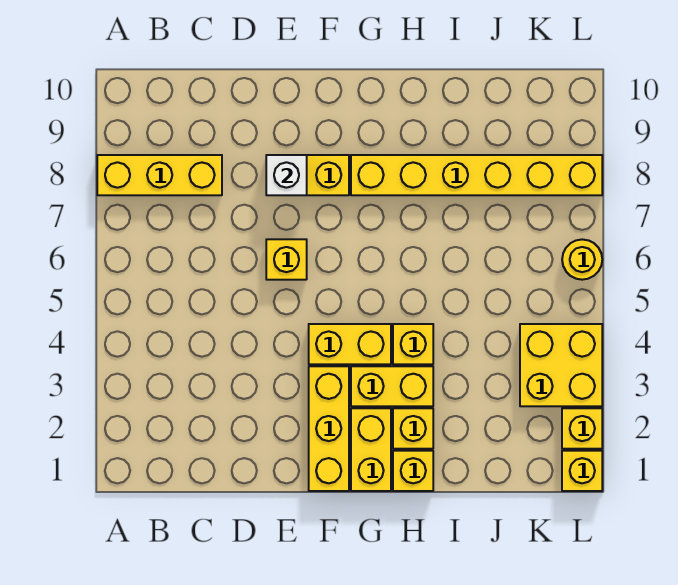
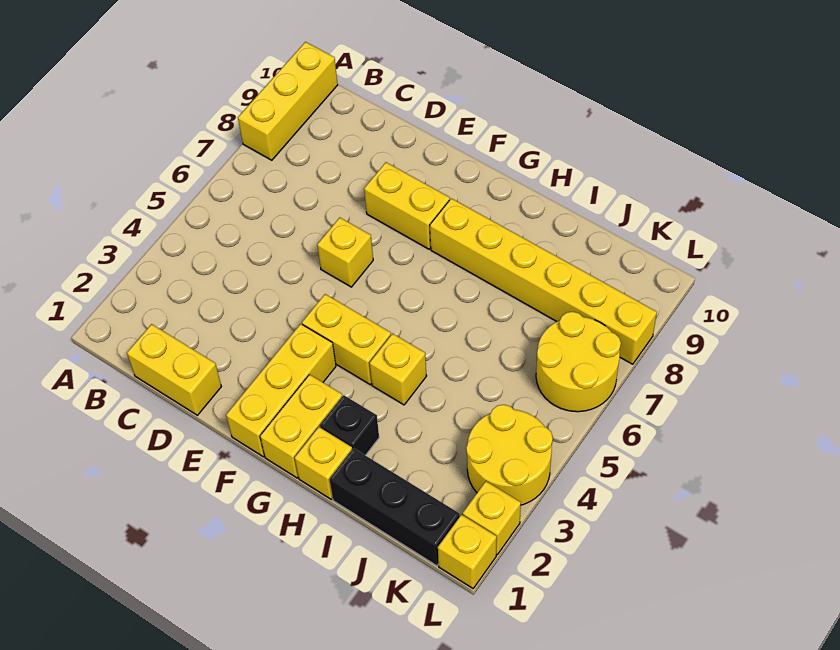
yellow brick A8:C8 level 1 -> yellow brick A8:A10 level 1
white brick E8 level 2 -> none
yellow brick G3:H3 level 1 -> yellow brick C1:D1 level 1
yellow brick H2 level 1 -> black brick H2 level 1
none -> black brick I1:K1 level 1
yellow brick K3:L4 level 1 -> yellow round brick K3:L4 level 1
yellow round brick L6 level 1 -> yellow round brick K6:L7 level 1

